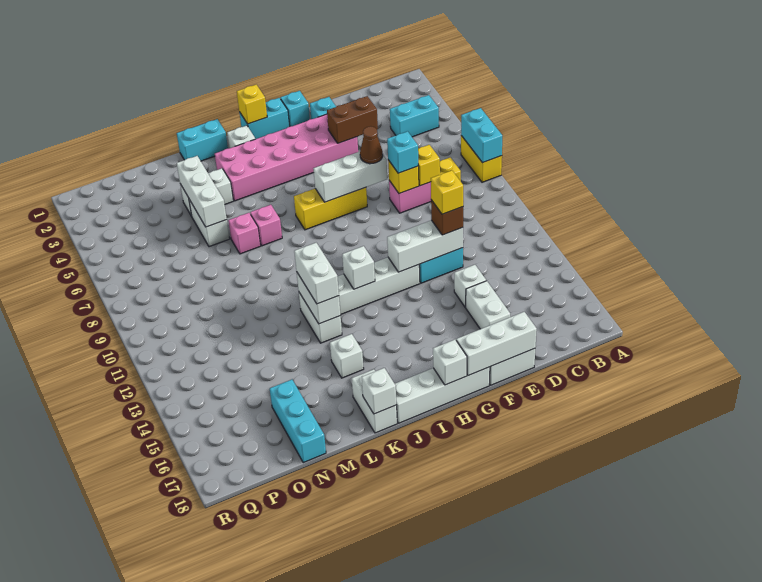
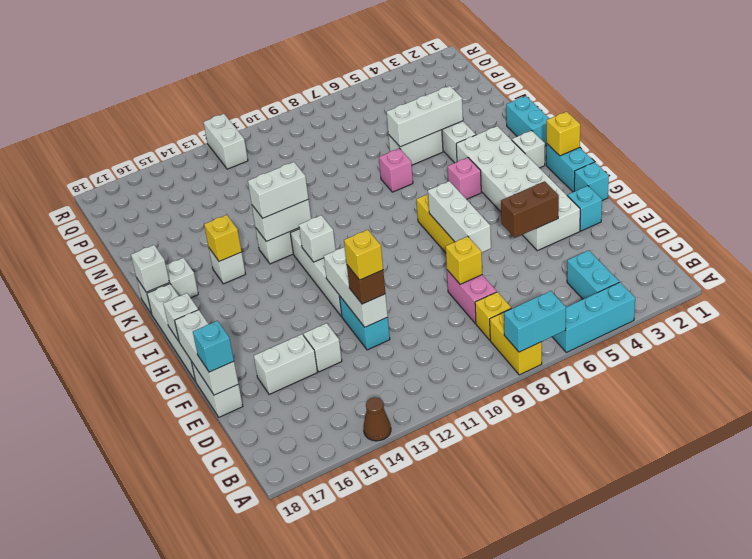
yellow brick A7:A8 level 1 -> yellow brick A8:B8 level 1
yellow brick D8 level 2 -> yellow brick K15 level 2
brown brick E4:F4 level 2 -> brown brick F4:F5 level 2
cyan brick E8 level 3 -> cyan brick E18 level 3
pink brick F3:K4 level 1 -> white brick F3:K4 level 1
brown cone F7 level 3 -> brown cone A14 level 1
pink brick K7 level 1 -> pink brick J5 level 1
cyan brick N16:N18 level 1 -> cyan brick A4:A6 level 1
none -> white brick Q12:R12 level 1

